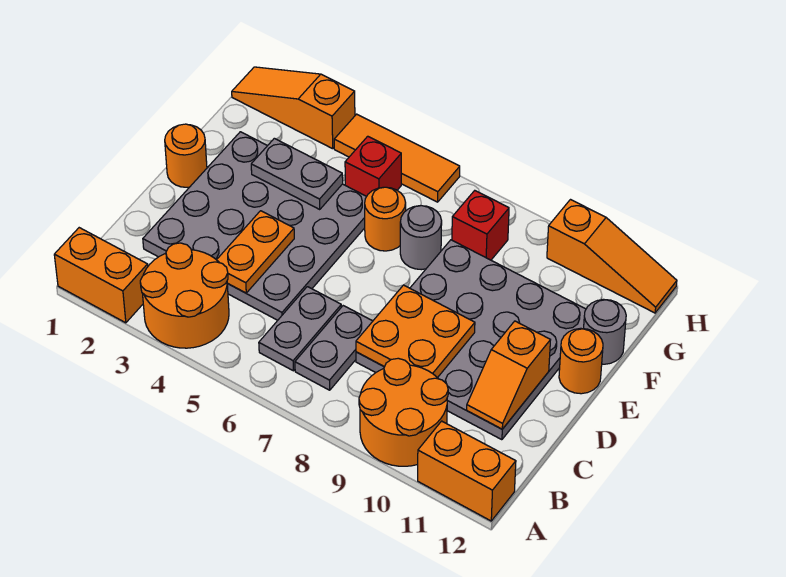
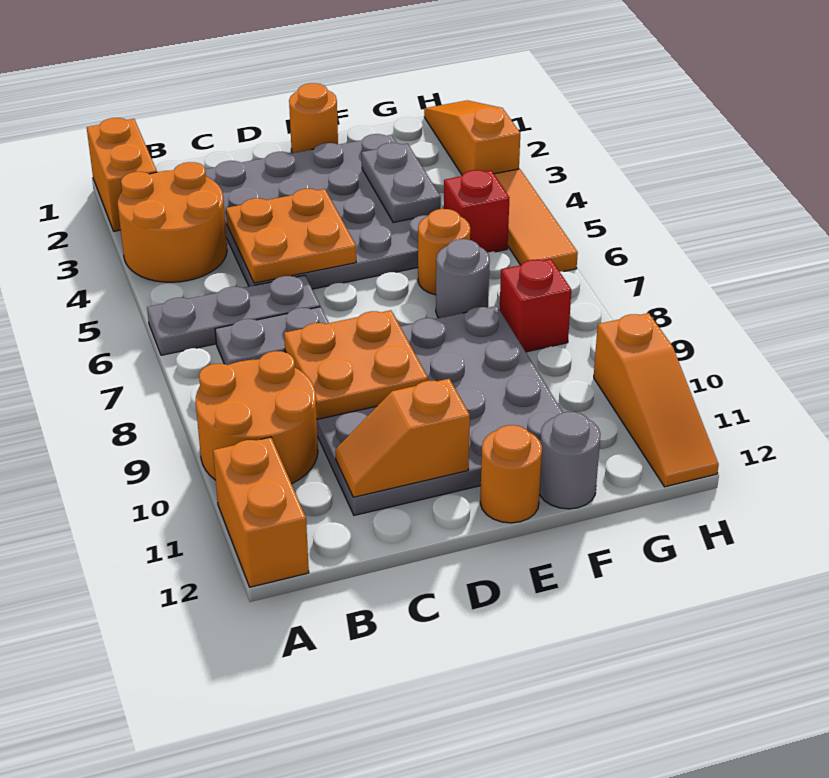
grey plate B6:C6 level 1 -> grey plate A6:C6 level 1
orange plate C4:D4 level 2 -> orange plate C4:D5 level 2

